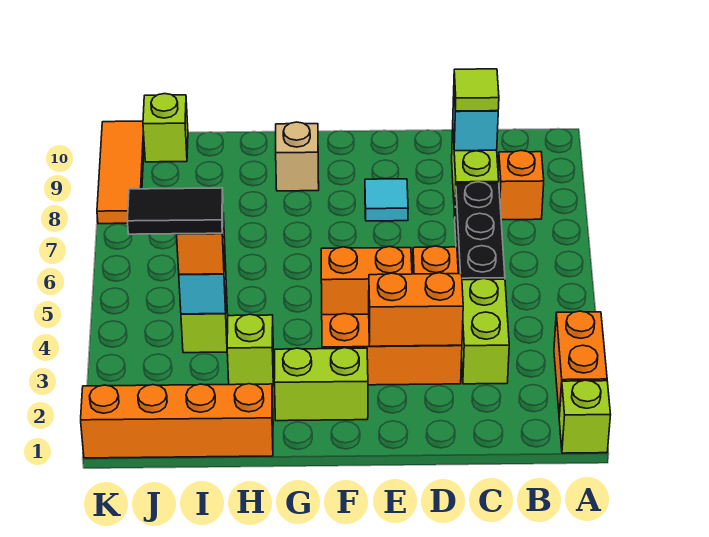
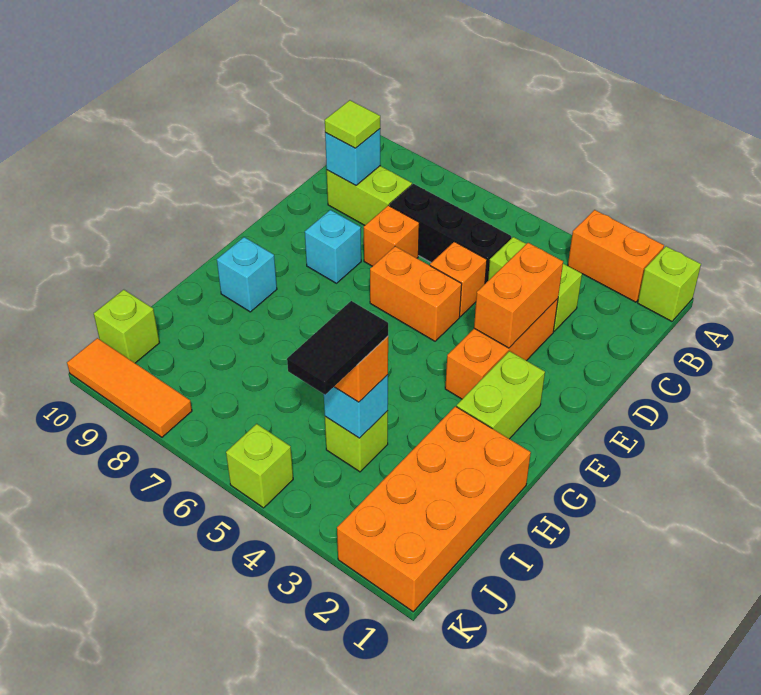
orange brick B8 level 1 -> orange brick D7 level 1
orange brick E5:F5 level 1 -> orange brick E5:E6 level 1
cyan tile E8 level 1 -> cyan brick E8 level 1
tan brick G9 level 1 -> cyan brick G9 level 1
orange brick H1:K1 level 1 -> orange brick H1:K2 level 1
lime brick H3 level 1 -> lime brick K5 level 1

